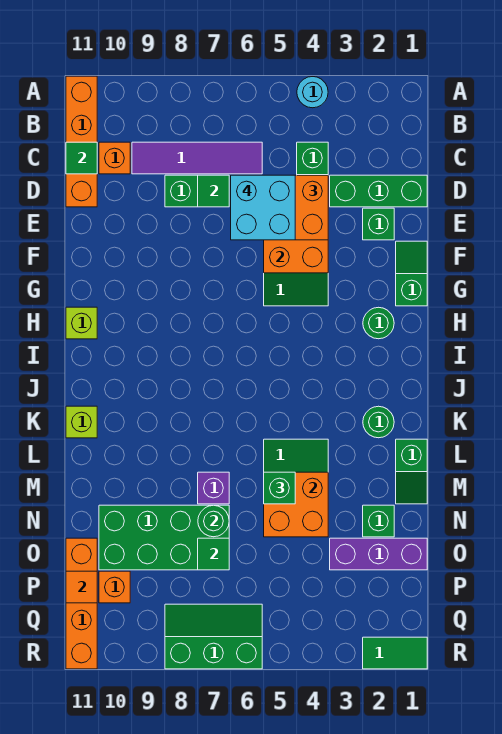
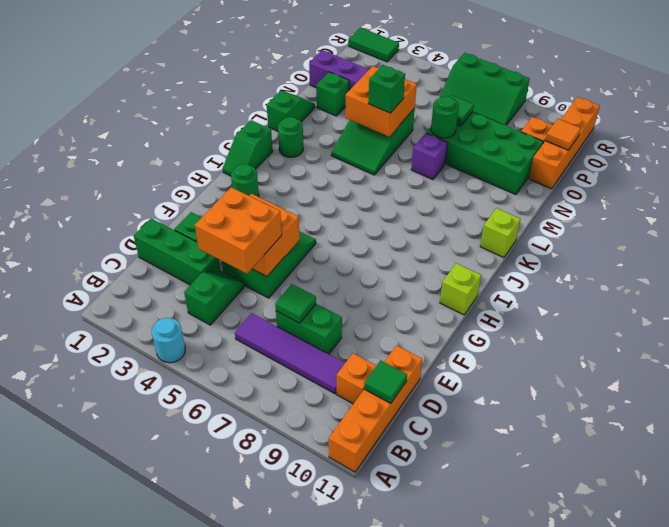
cyan brick D5:E6 level 4 -> none
green slope F1:G1 level 1 top G -> green slope I1:J1 level 1 top J

